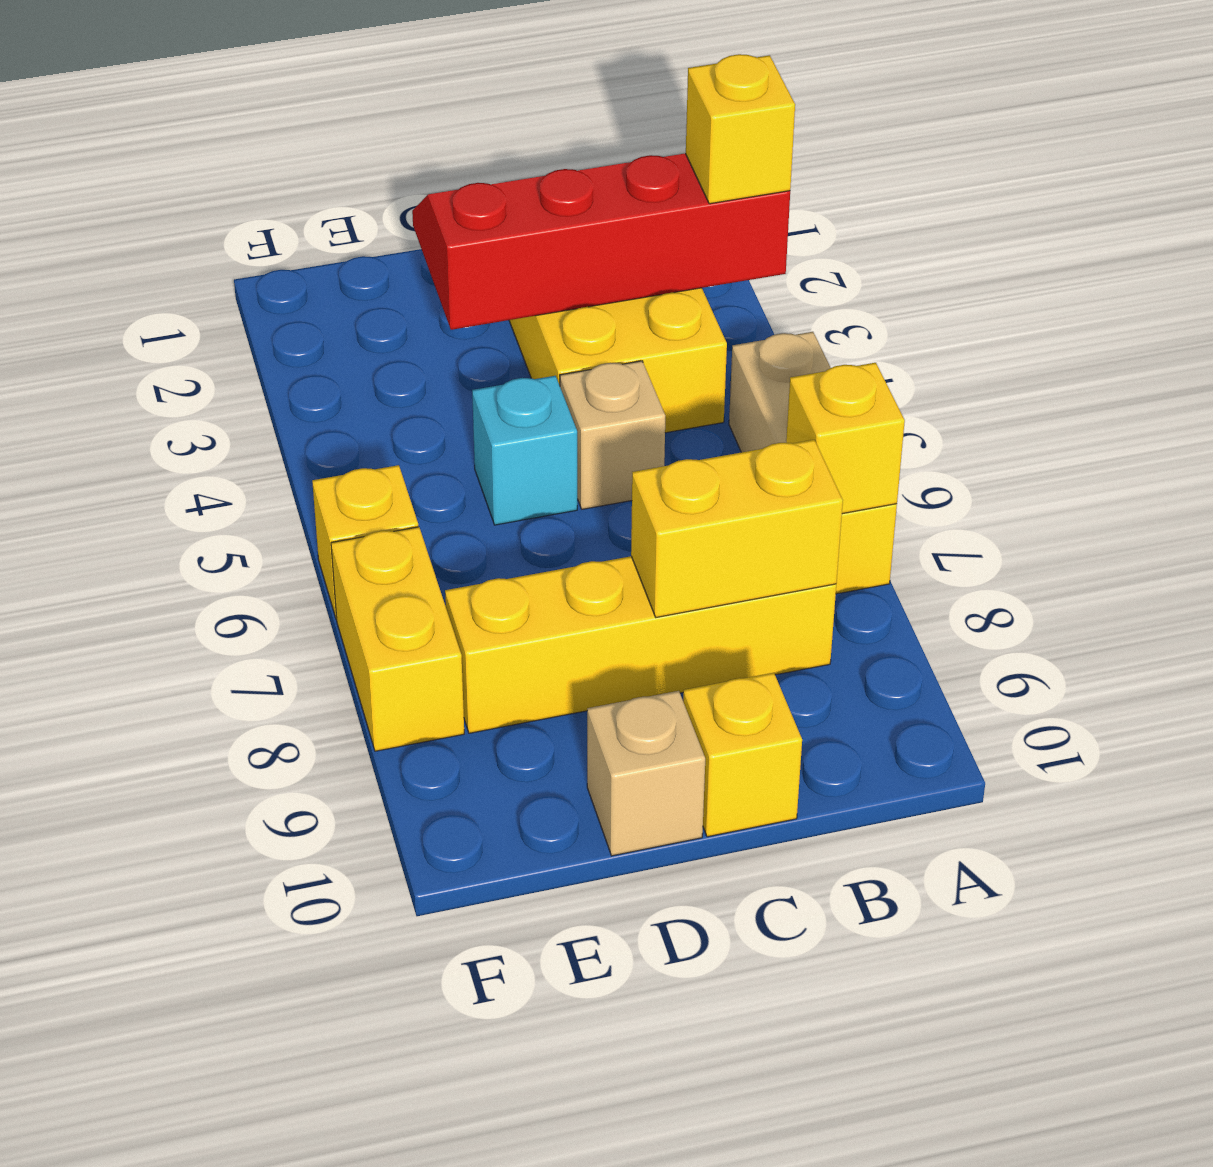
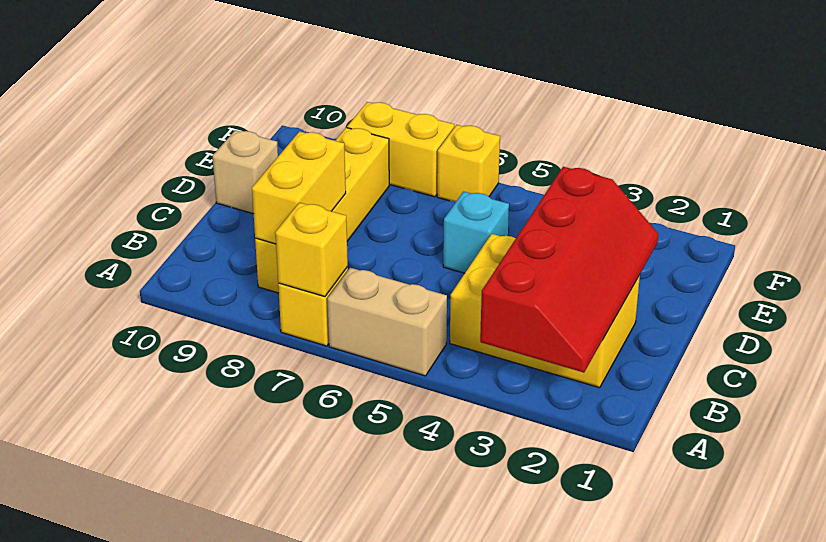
yellow brick A3 level 3 -> none
tan brick C5 level 1 -> none
yellow brick C10 level 1 -> none

